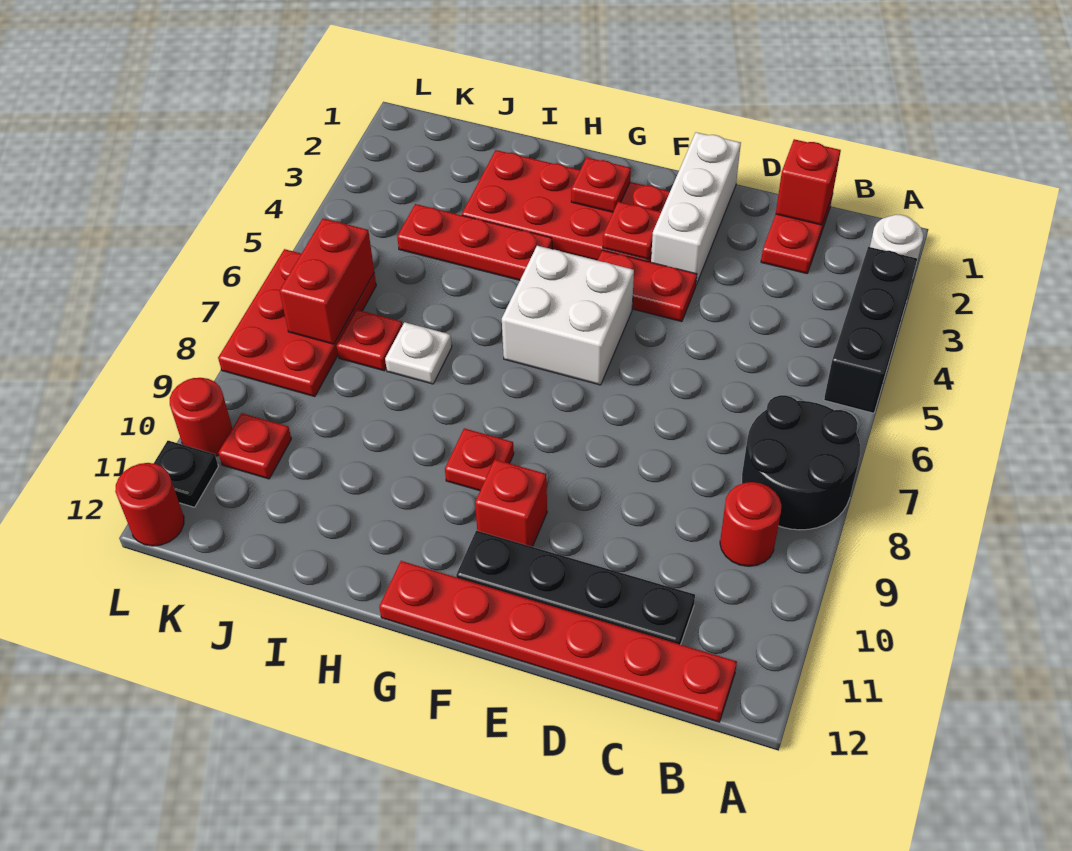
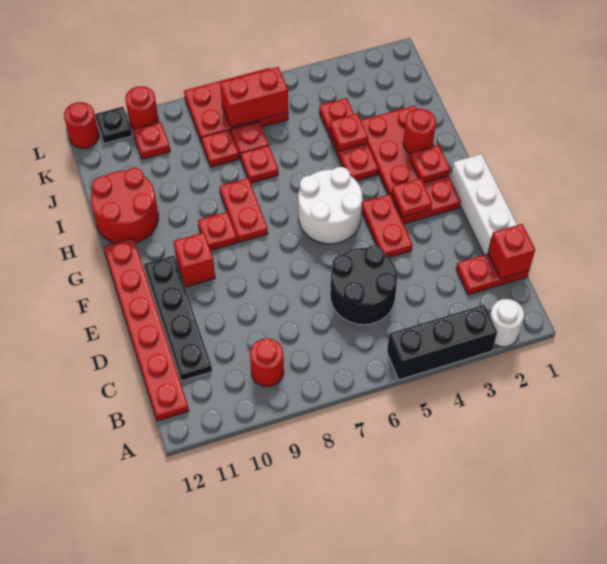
black round brick A7:B8 level 1 -> black round brick C5:D6 level 1
white brick E1:E3 level 1 -> white brick D1:F1 level 1
white brick F5:G6 level 1 -> white round brick F5:G6 level 1
none -> red plate G8:H8 level 1
none -> red round brick H2 level 2
none -> red round brick H11:I12 level 1
none -> red plate I4 level 2
white plate I7 level 1 -> red plate I7 level 1
none -> red plate J8 level 1

